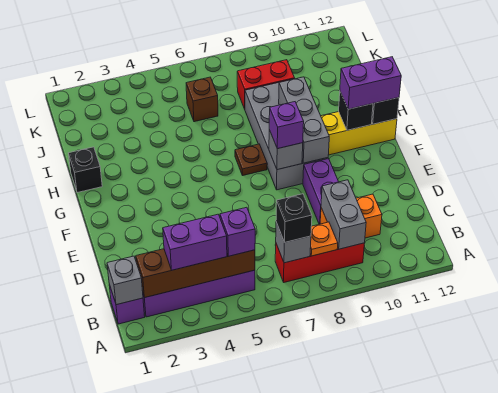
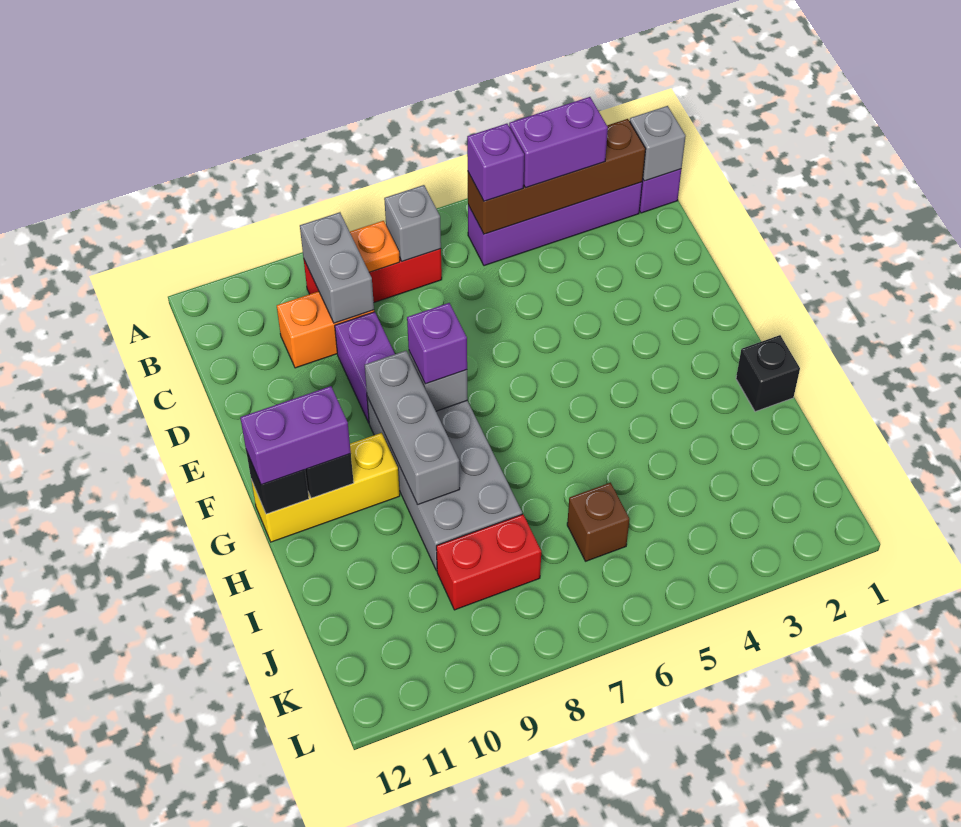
black brick B7 level 3 -> none
brown plate G7 level 1 -> none

